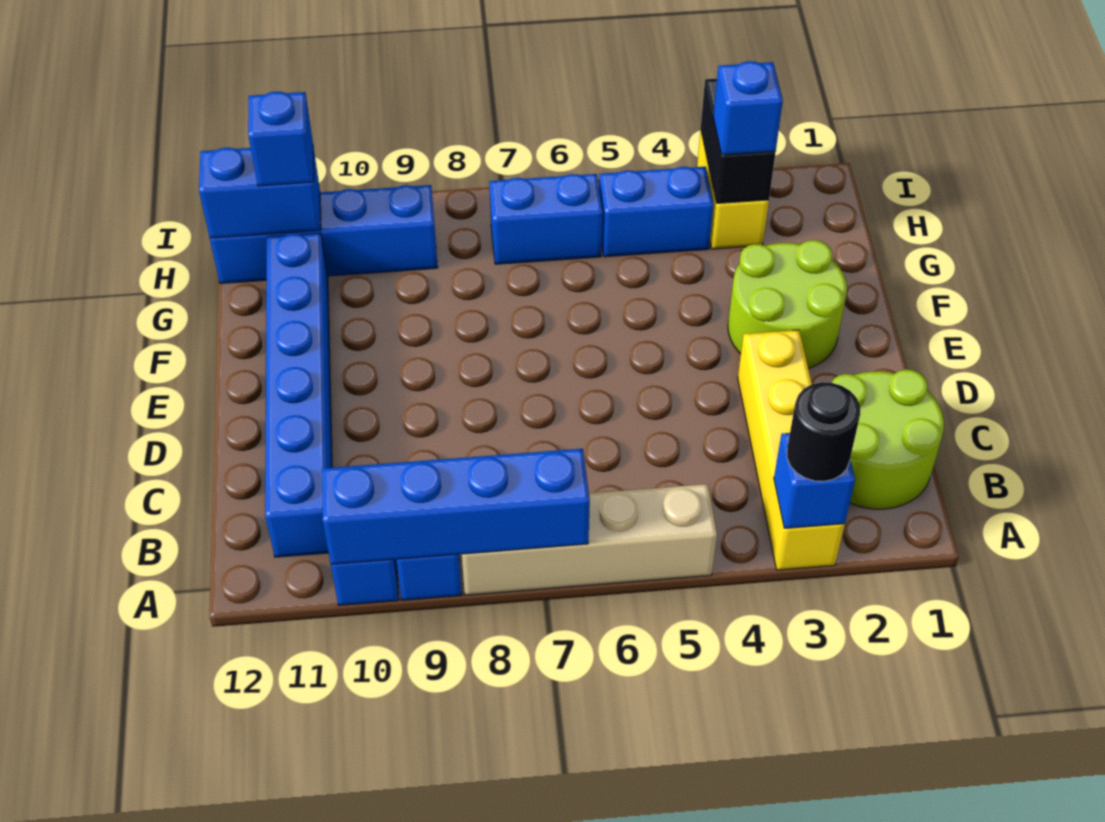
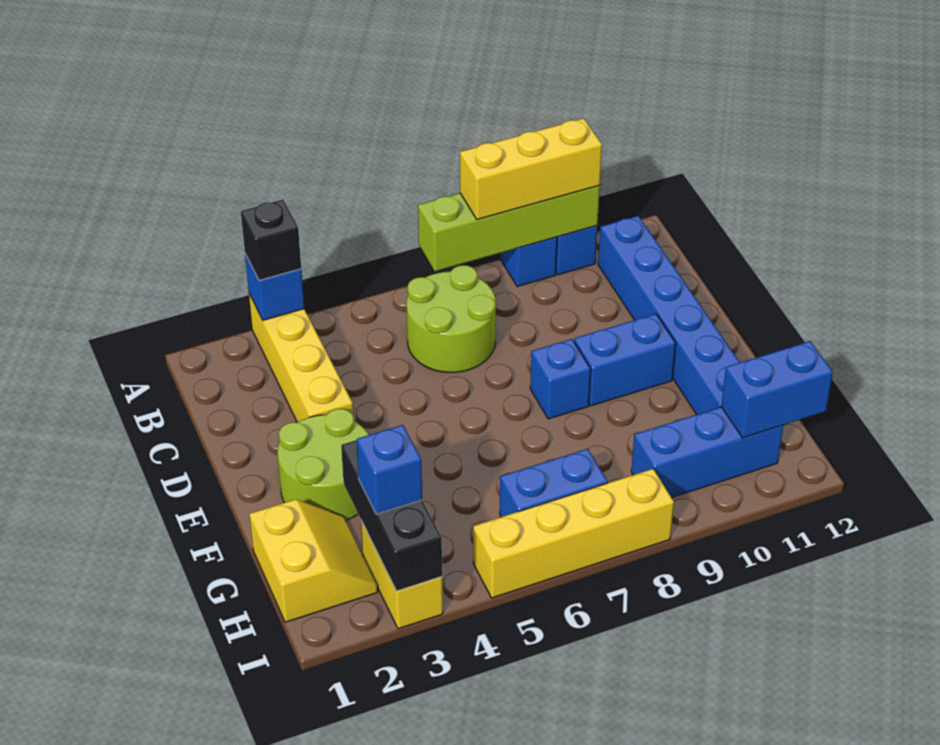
black round brick A3 level 3 -> black brick A3 level 3
tan brick A5:A8 level 1 -> none
blue brick A7:A10 level 2 -> lime brick A7:A10 level 2
none -> yellow brick A8:A10 level 3
lime round brick B1:C2 level 1 -> lime round brick B6:C7 level 1
none -> yellow slope G1:H2 level 1 top 1
black brick H3:I3 level 2 -> black brick G3:I3 level 2
blue brick H4:H5 level 1 -> blue brick E9:E10 level 1
blue brick H9:H12 level 1 -> blue brick H9:H11 level 1
blue brick H11 level 3 -> blue brick E8 level 1
none -> yellow brick I5:I8 level 1

